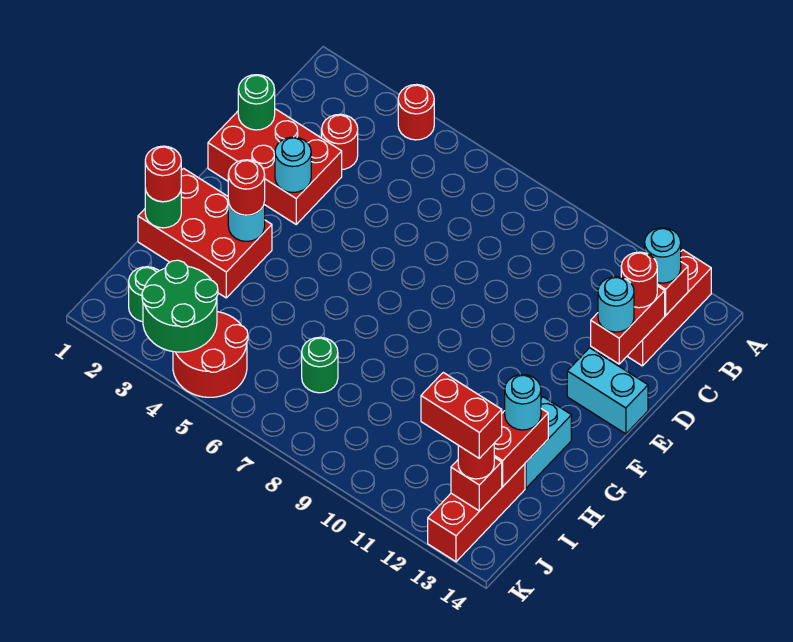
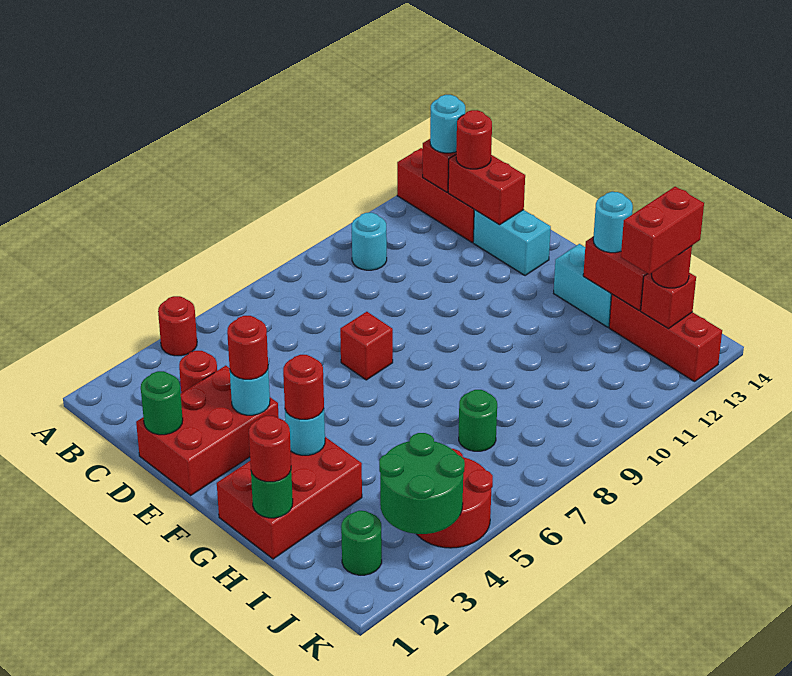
cyan round brick D13 level 3 -> cyan round brick B10 level 1
none -> red round brick E3 level 3
none -> red brick E7 level 1
cyan brick E13:E14 level 1 -> cyan brick D13:E13 level 1

